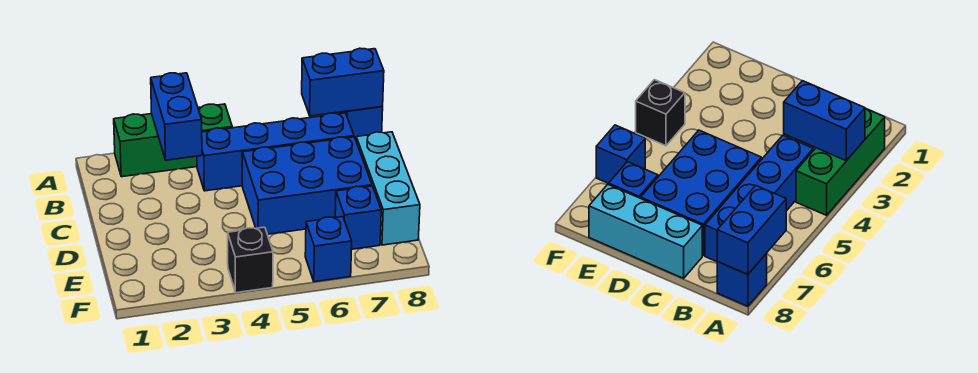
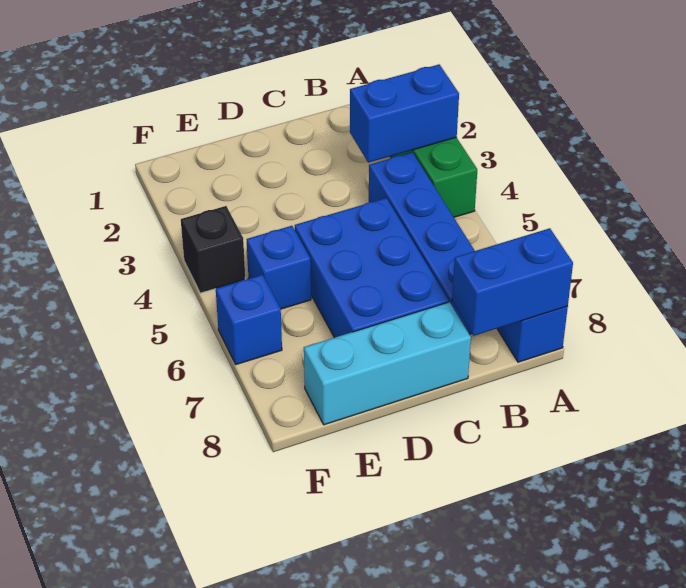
blue brick A7:A8 level 2 -> blue brick A8:B8 level 2
blue brick E7 level 1 -> blue brick E5 level 1

